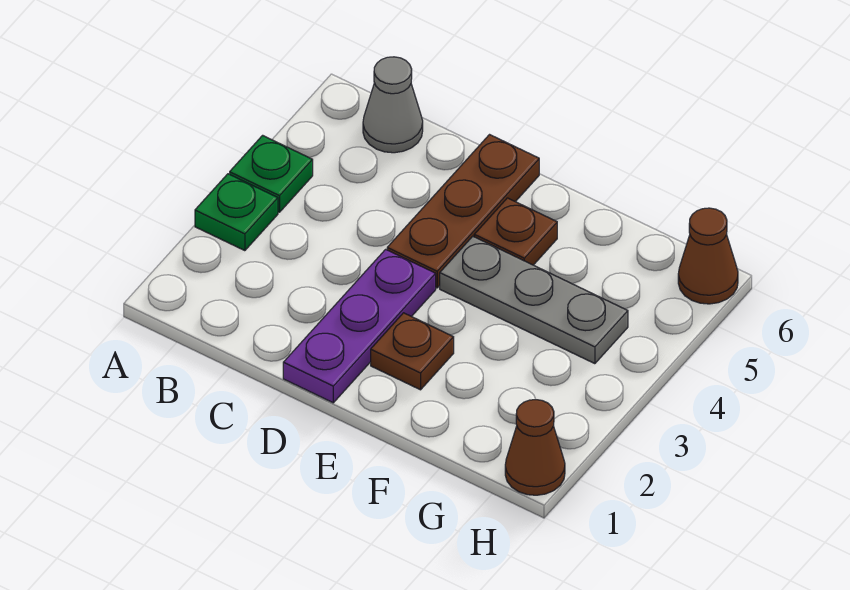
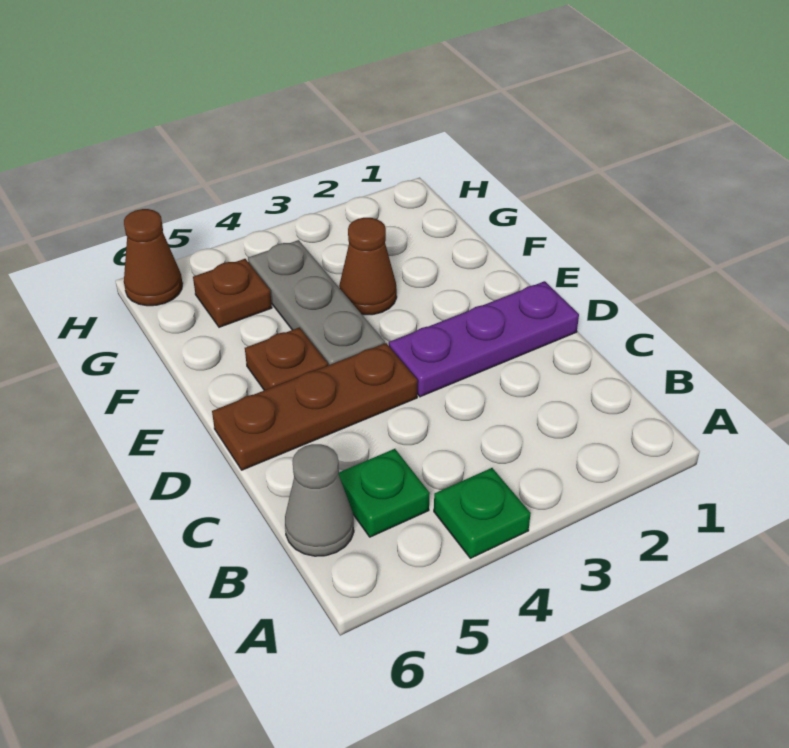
green plate A3 level 1 -> green plate B5 level 1
brown plate E2 level 1 -> brown plate G5 level 1
brown cone H1 level 1 -> brown cone F3 level 1

